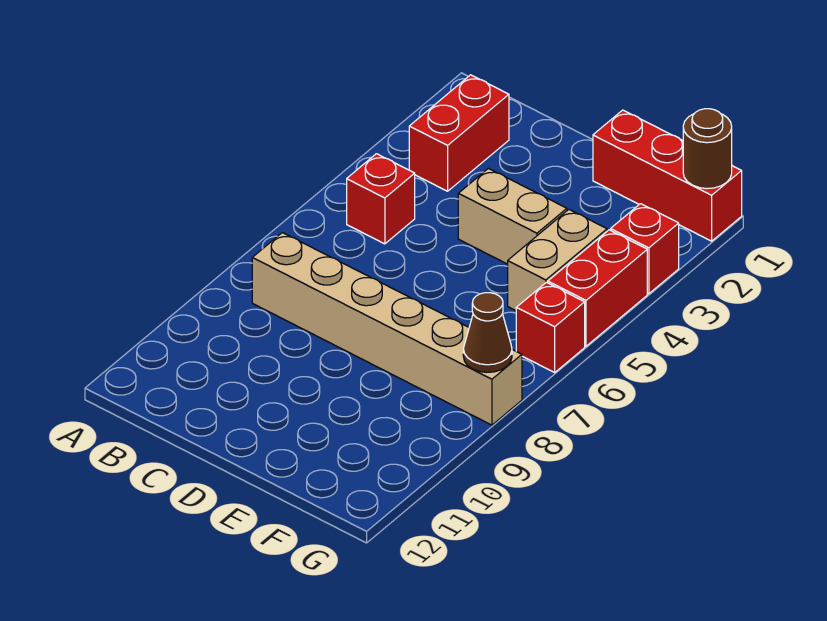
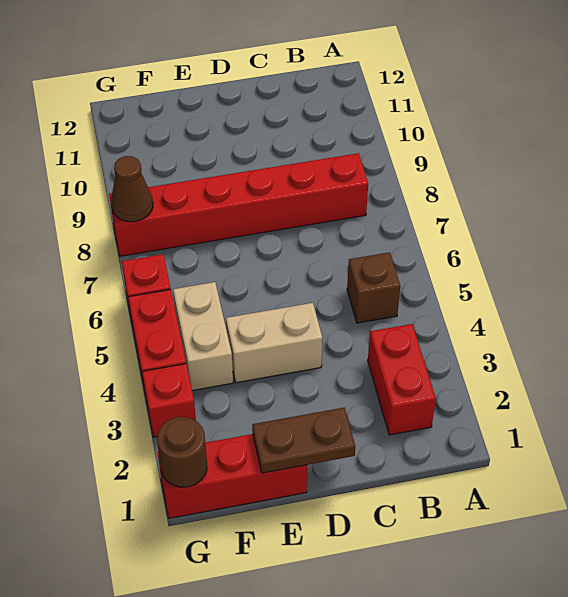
red brick B5 level 1 -> brown brick B5 level 1
tan brick B8:G8 level 1 -> red brick B8:G8 level 1
none -> brown plate D1:E1 level 2

